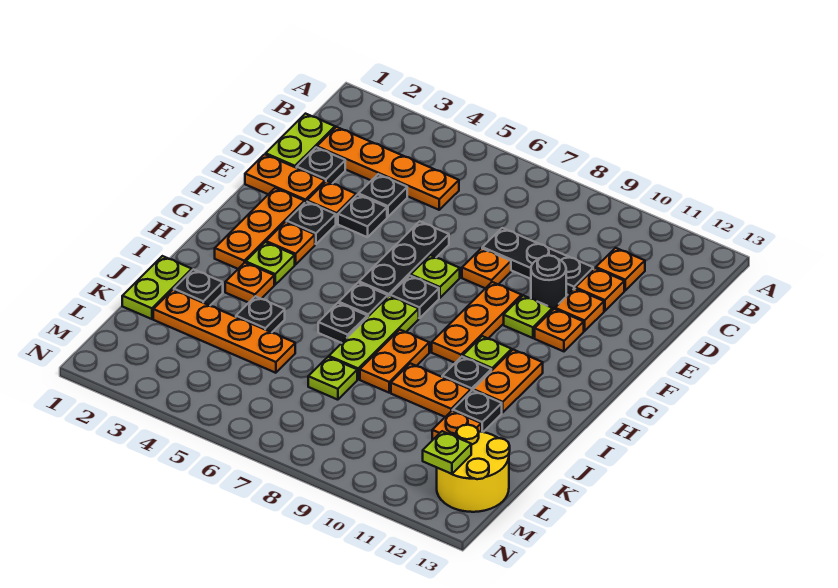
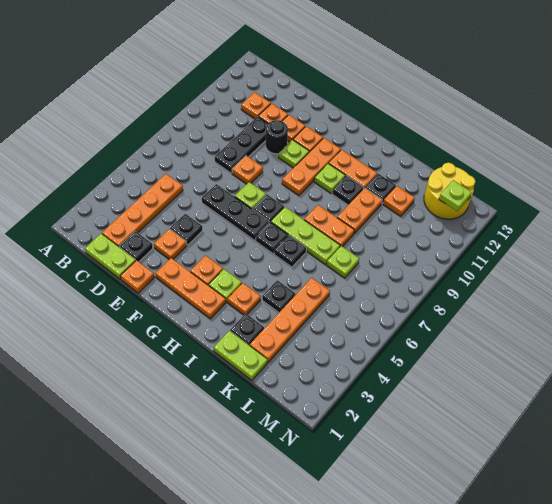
black plate D4 level 1 -> none
orange plate E1:E2 level 1 -> orange plate E1 level 1
black plate F3 level 1 -> none
orange plate F9:H9 level 1 -> orange plate G9:G11 level 1

